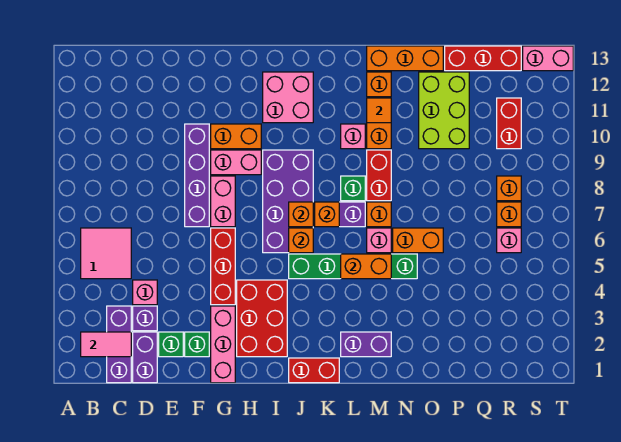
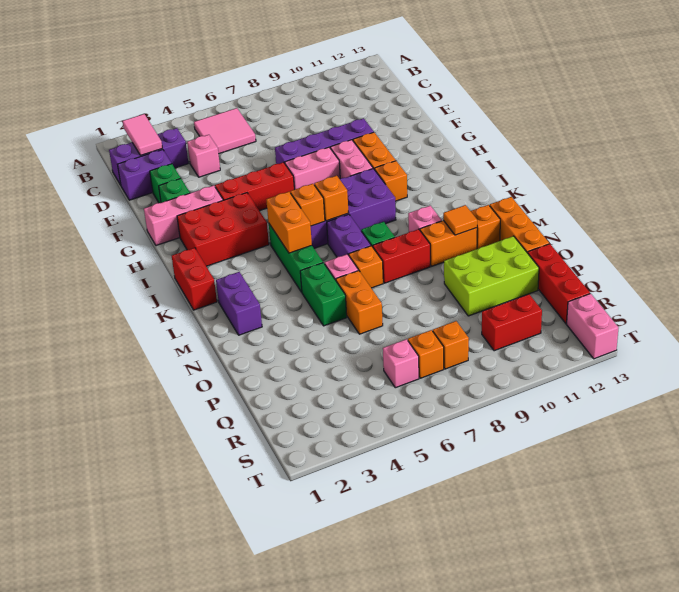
purple brick D3 level 1 -> none
pink brick I11:J12 level 1 -> none
orange brick K7 level 2 -> orange brick I10 level 1
orange brick L5:M5 level 2 -> orange brick J5:K5 level 2

